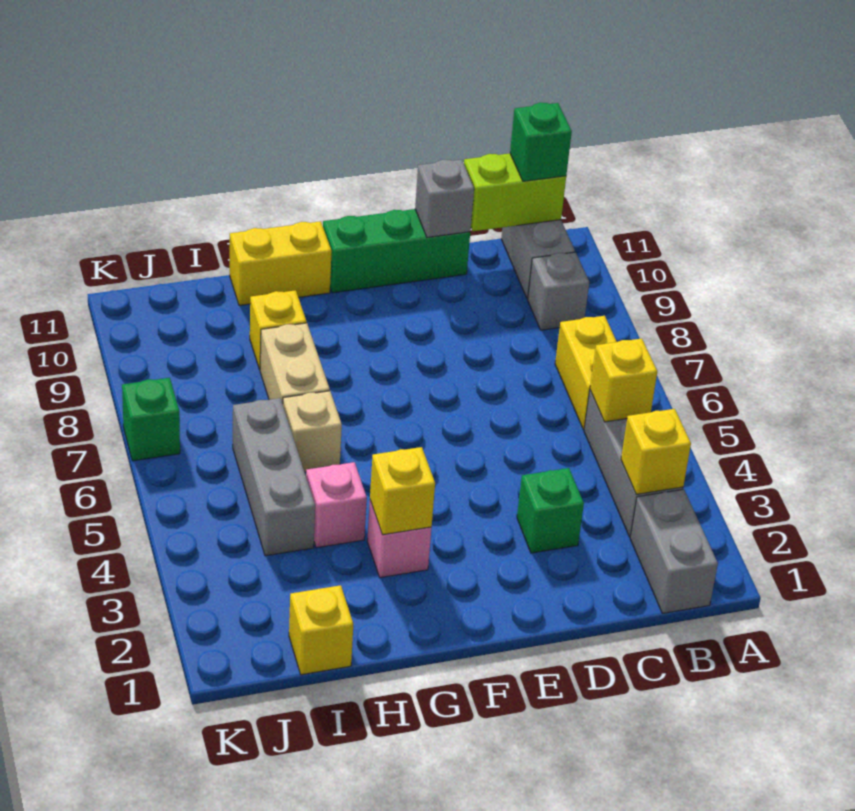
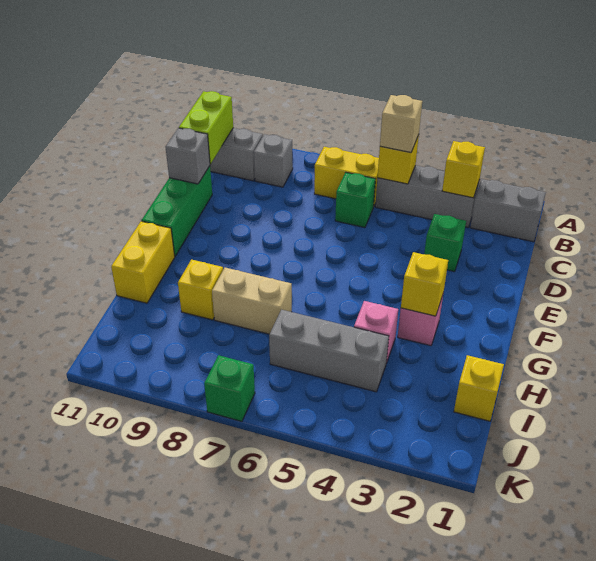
green brick B11 level 3 -> green brick C6 level 1
tan brick H6 level 1 -> tan brick B5 level 3

